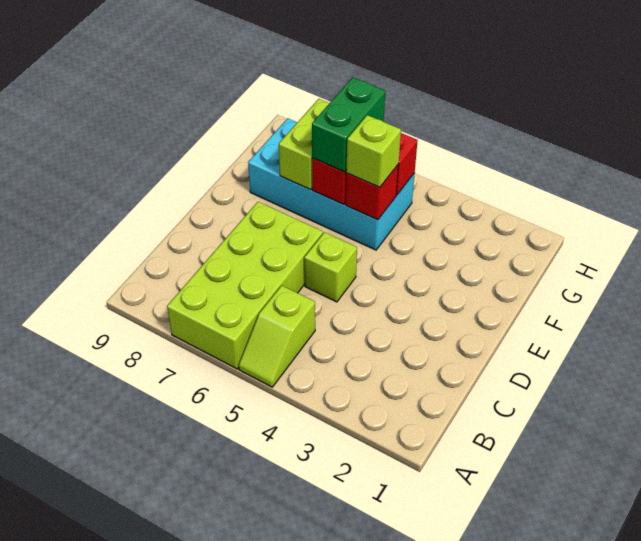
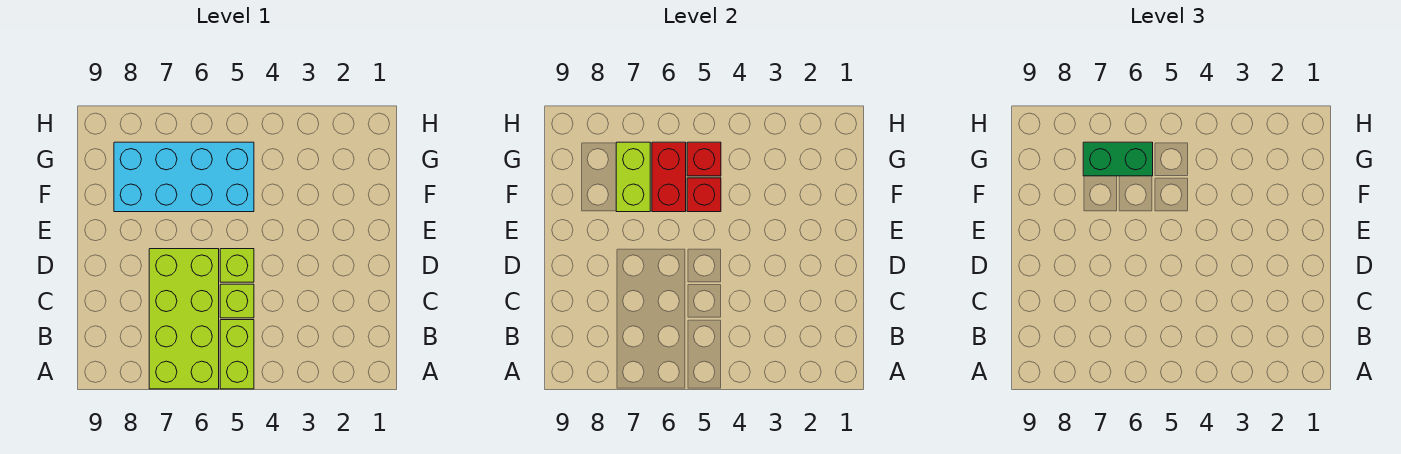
lime slope A5:B5 level 1 top B -> lime brick A5:B5 level 1
lime brick F5 level 3 -> lime brick C5 level 1
green brick F6:G6 level 3 -> green brick G6:G7 level 3

